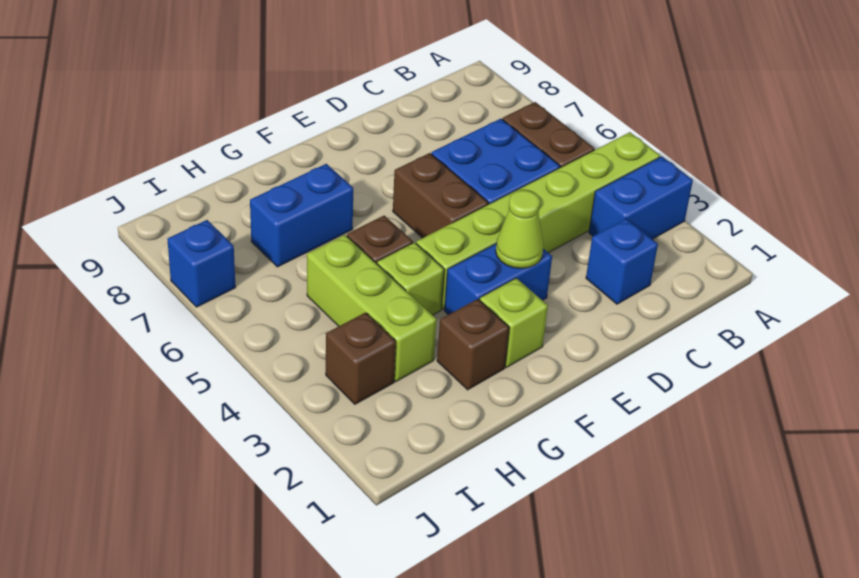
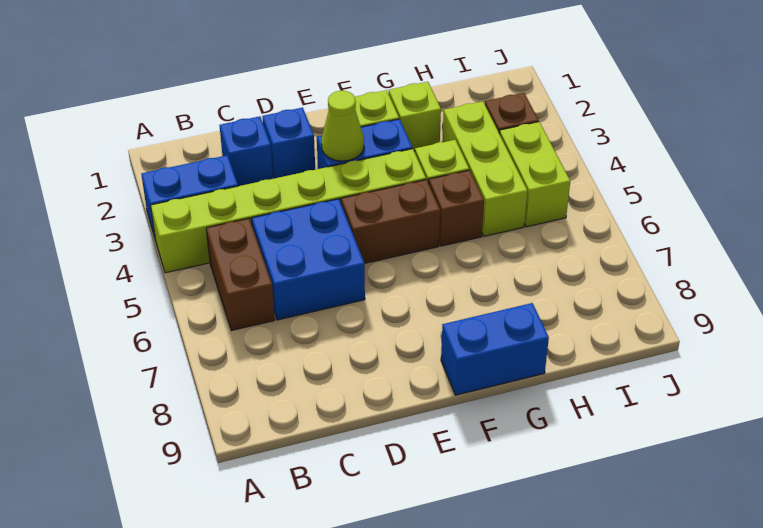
brown brick E5:E6 level 1 -> brown brick E5:F5 level 1
brown brick G2 level 1 -> lime brick G2 level 1
blue brick G7:H7 level 1 -> blue brick F9:G9 level 1
none -> lime brick I4:I5 level 1
blue brick J7 level 1 -> blue brick D2 level 1

